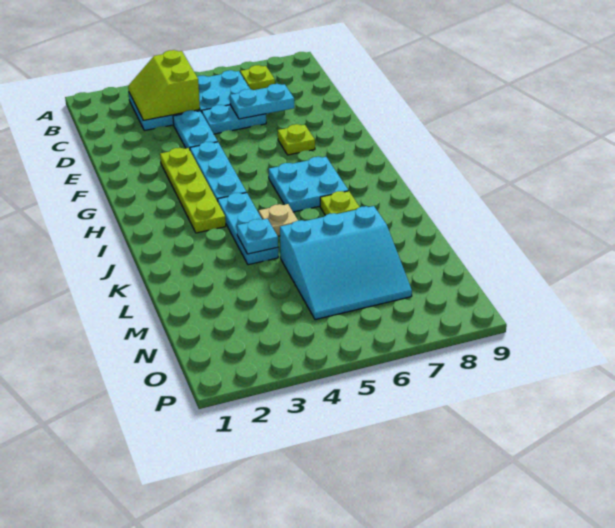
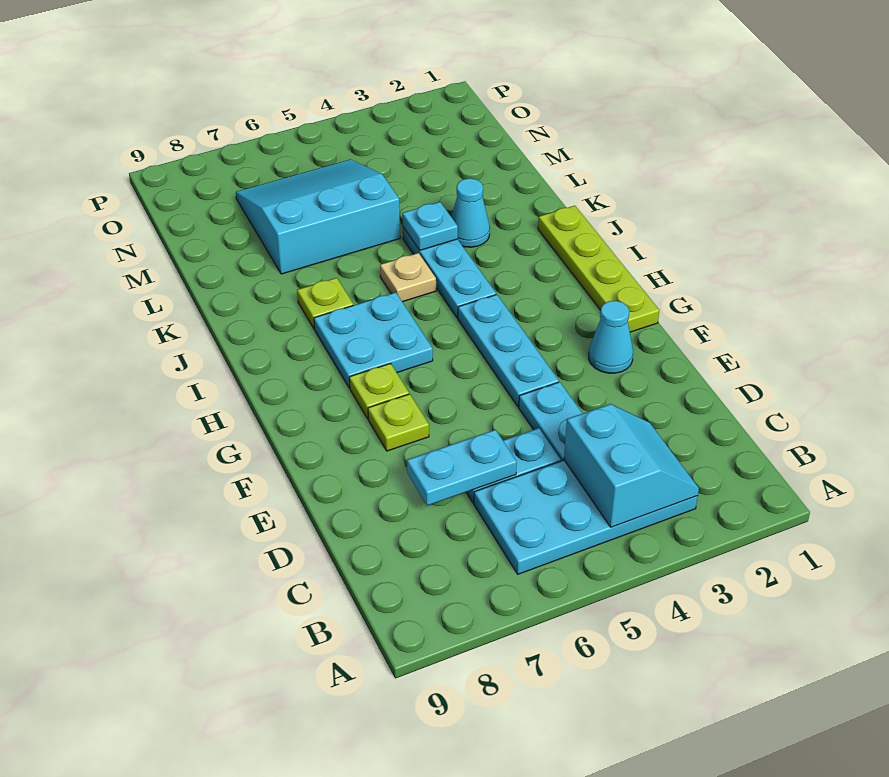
lime slope B3:C4 level 2 top 4 -> cyan slope B3:C4 level 2 top 4
lime plate B7 level 1 -> lime plate G7 level 1
none -> cyan cone F2 level 1
lime plate F3:I3 level 1 -> lime plate G1:J1 level 1
none -> cyan cone K3 level 1

